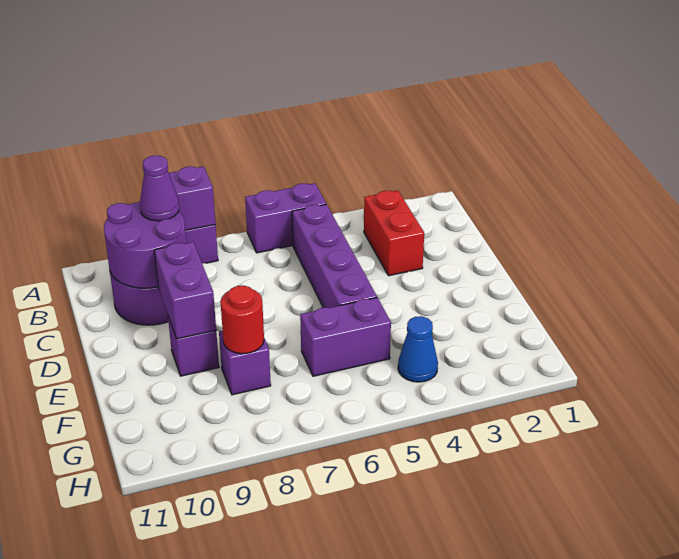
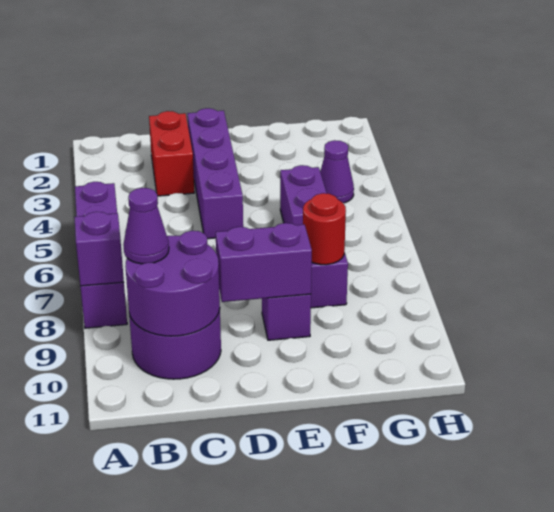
red brick B3:C3 level 1 -> red brick C2:C3 level 1
purple brick B5:E5 level 1 -> purple brick D2:D5 level 1
blue cone G4 level 1 -> purple cone G4 level 1

